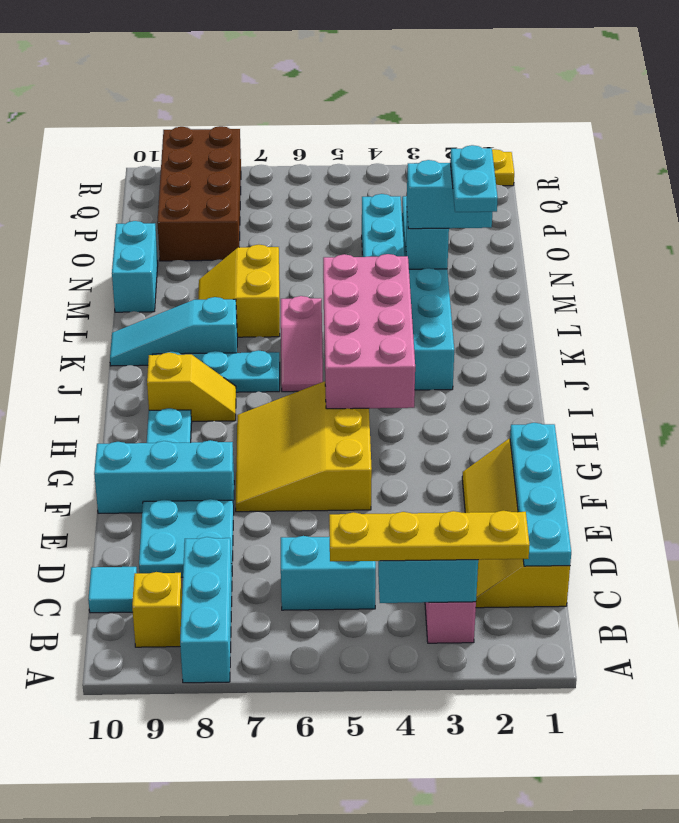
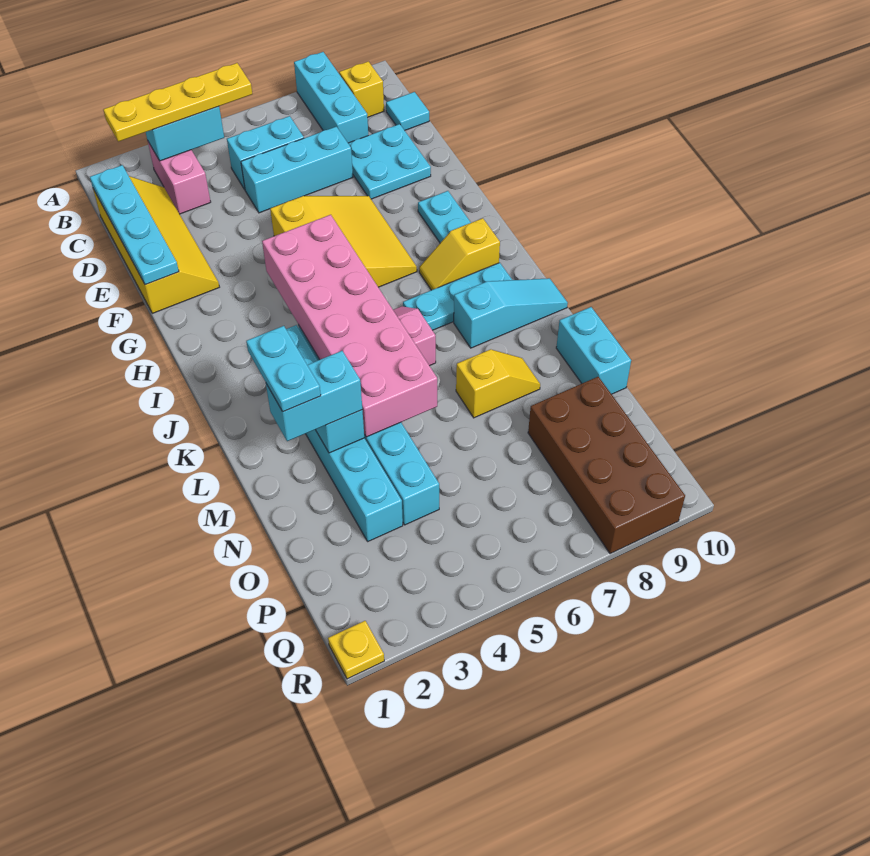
cyan brick F8:F10 level 1 -> cyan brick D5:D7 level 1
pink brick H4:K5 level 2 -> pink brick H4:M5 level 2
yellow slope L7:M8 level 1 top 7 -> yellow slope M7:M8 level 1 top 7

